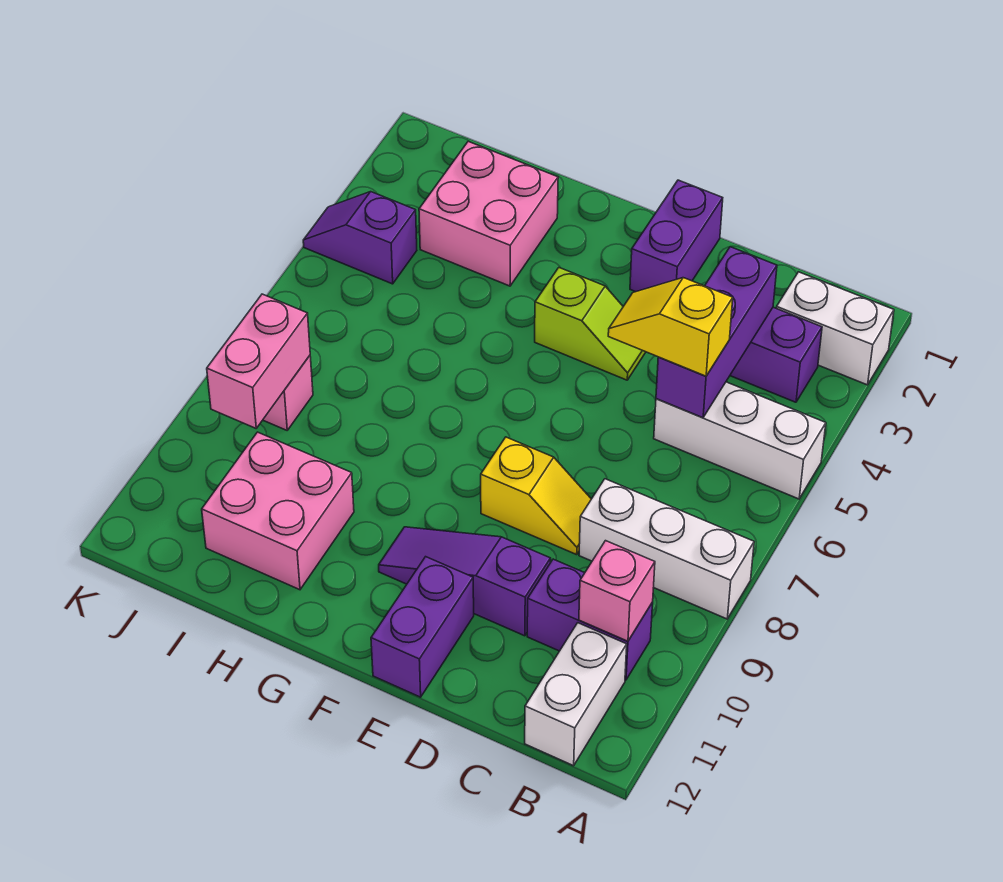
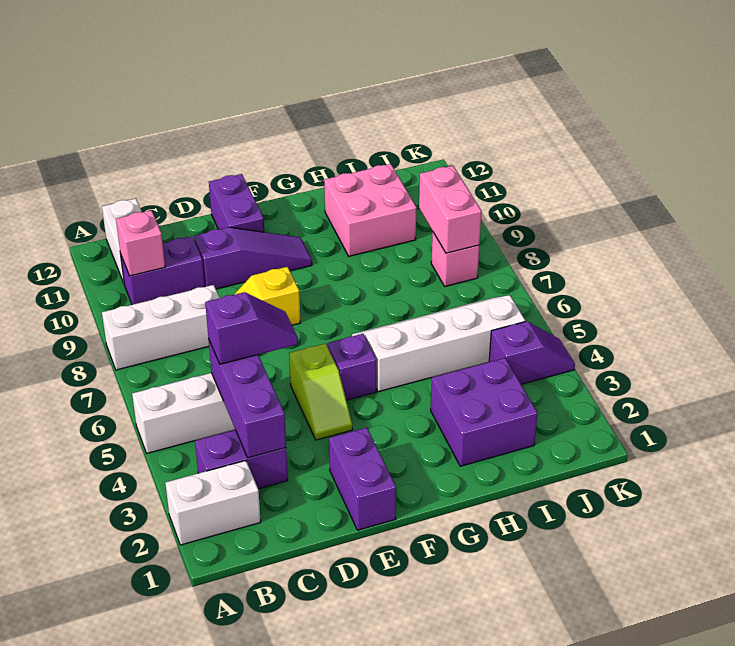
yellow slope C5:D5 level 3 top C -> purple slope C5:D5 level 3 top C
lime slope E4:F4 level 1 top F -> lime slope E4:E5 level 1 top 5
none -> purple brick F5 level 1
none -> white slope G5:J6 level 1 top 5
pink brick H2:I3 level 1 -> purple brick H2:I3 level 1

